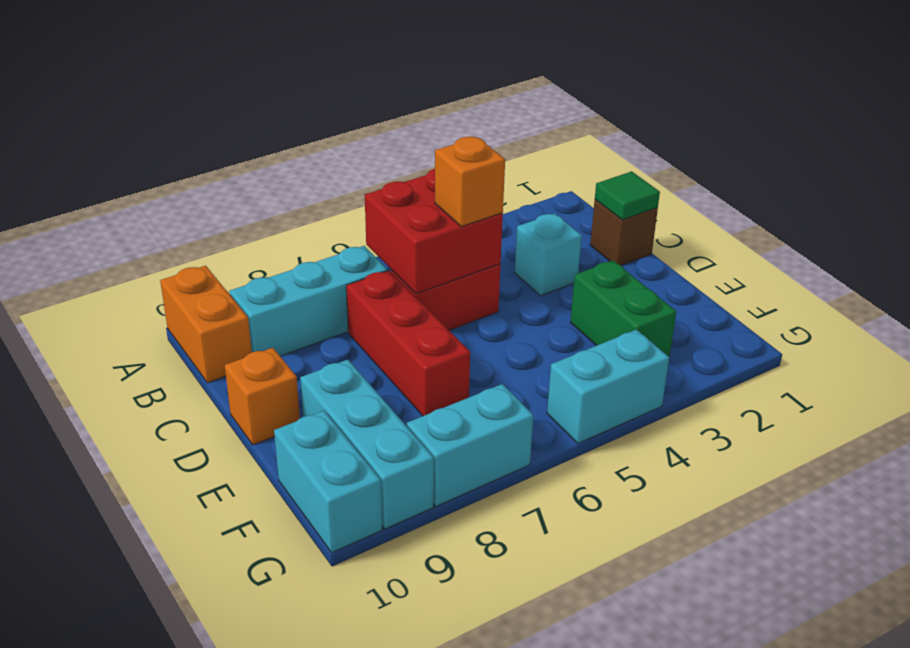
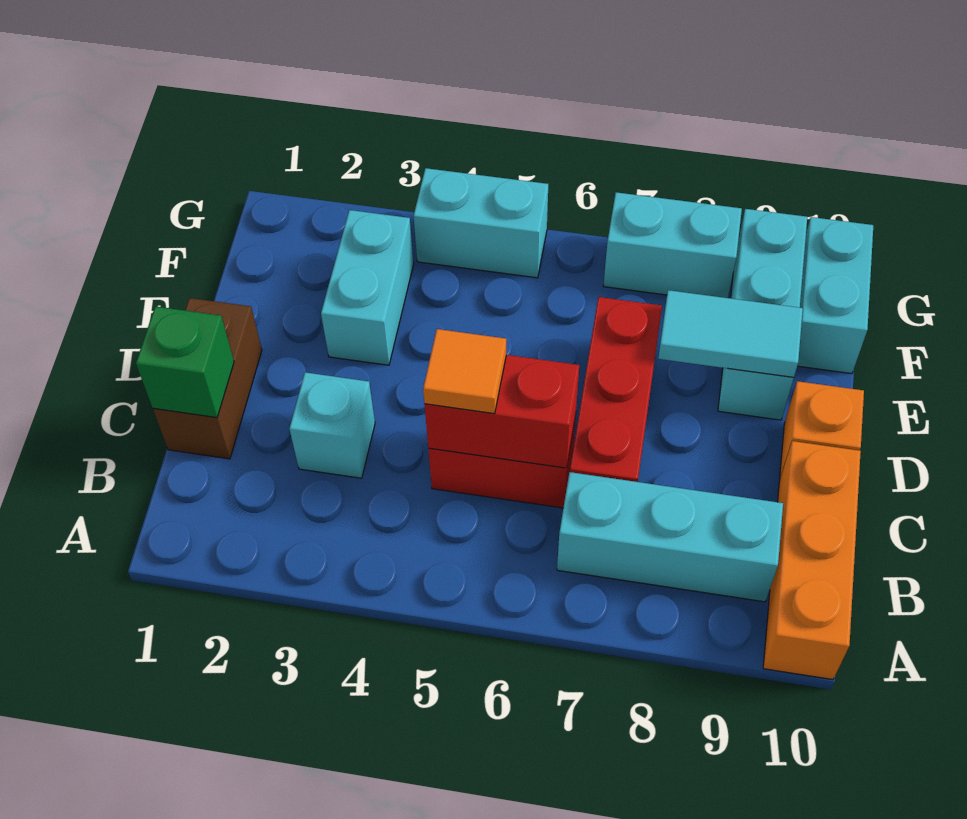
orange brick A10:B10 level 1 -> orange brick A10:C10 level 1
red brick B5:C6 level 2 -> red brick C5:C6 level 2
brown brick C1 level 1 -> brown brick C1:D1 level 1
green tile C1 level 2 -> green brick C1 level 2
orange brick C5 level 3 -> orange tile C5 level 3
green brick E3:F3 level 1 -> cyan brick E3:F3 level 1
none -> cyan tile E8:E9 level 2

